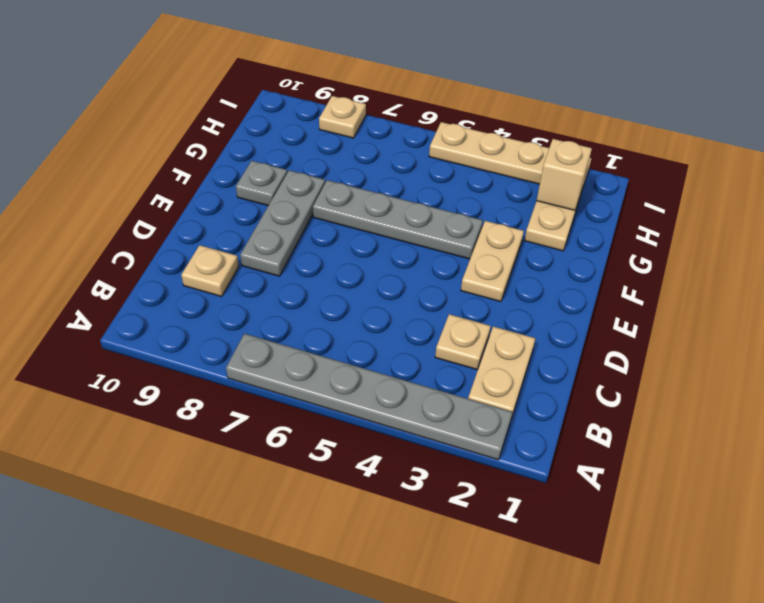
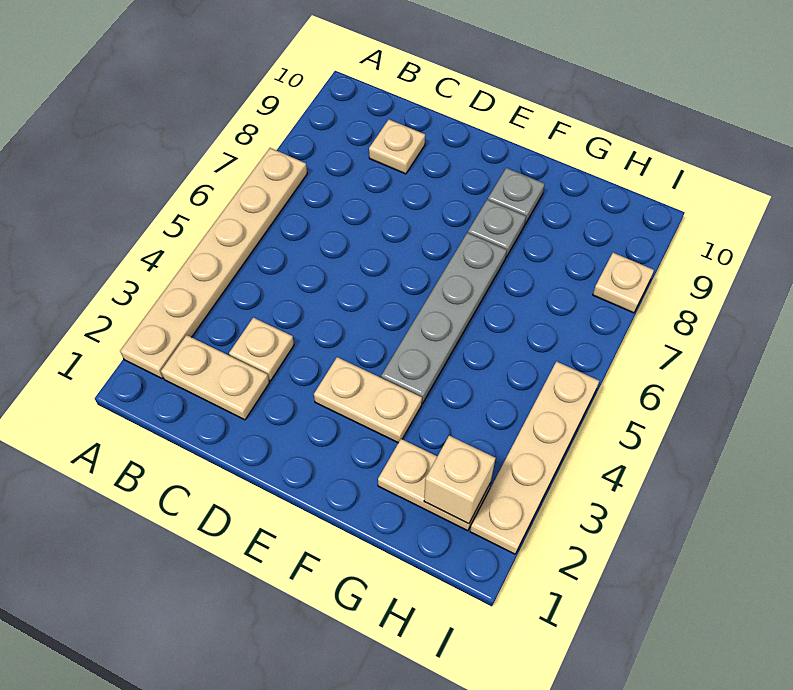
grey plate A2:A7 level 1 -> tan plate A2:A7 level 1
grey plate D8:F8 level 1 -> grey plate F8 level 1

